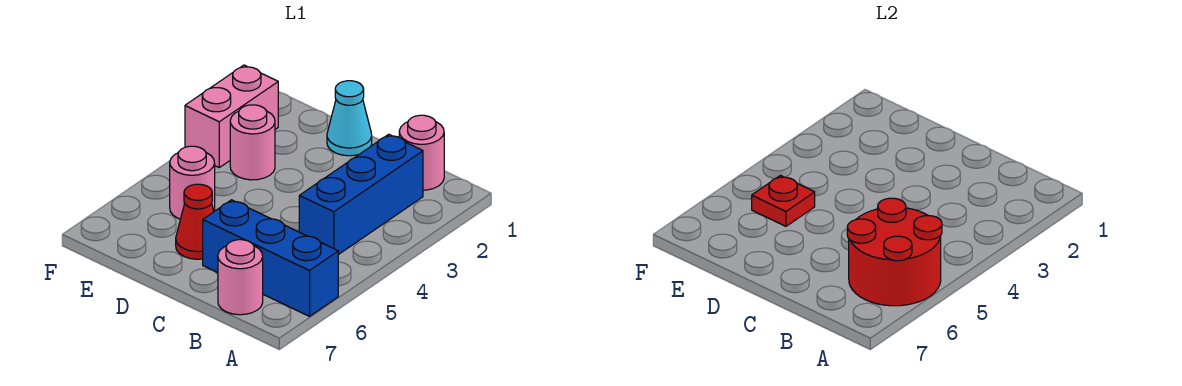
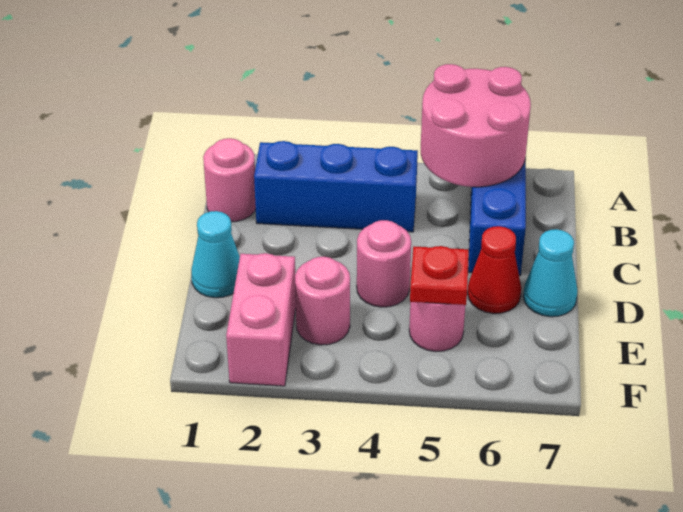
red round brick A5:B6 level 2 -> pink round brick A5:B6 level 2
pink round brick B7 level 1 -> pink round brick D4 level 1
none -> cyan cone D7 level 1
pink brick F2:F3 level 1 -> pink brick E2:F2 level 1

